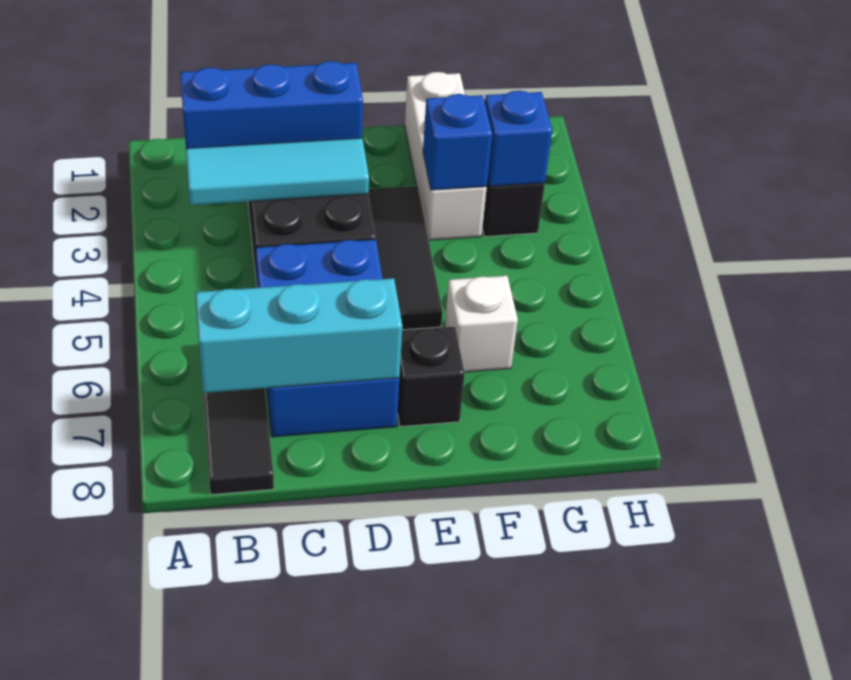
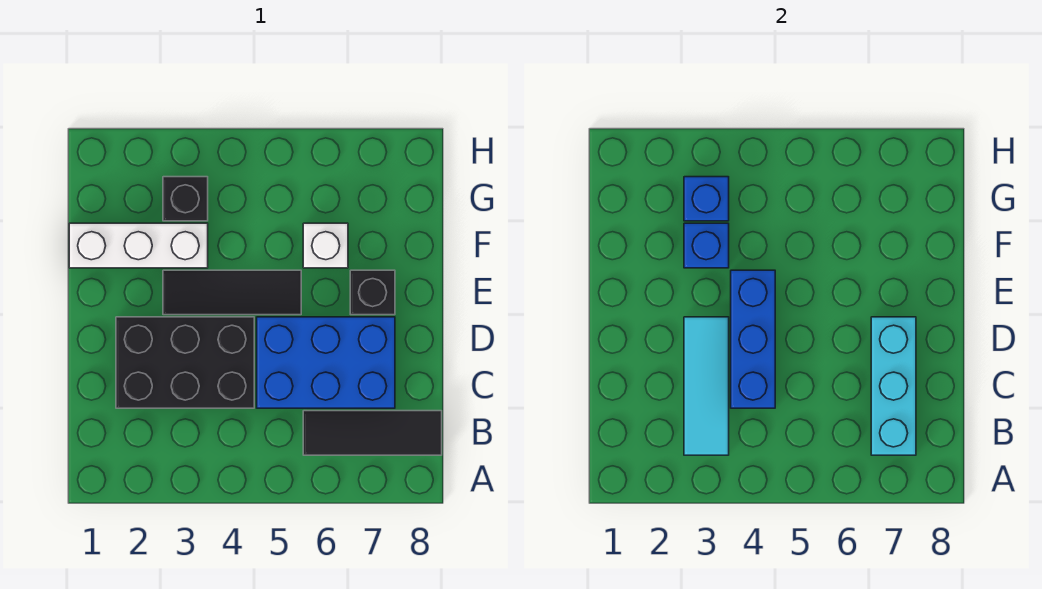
blue brick B2:D2 level 2 -> blue brick C4:E4 level 2

